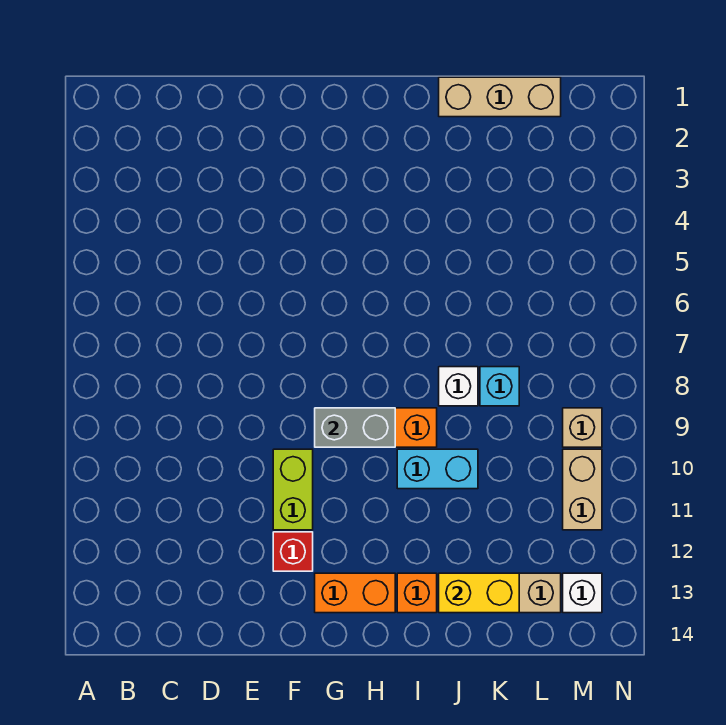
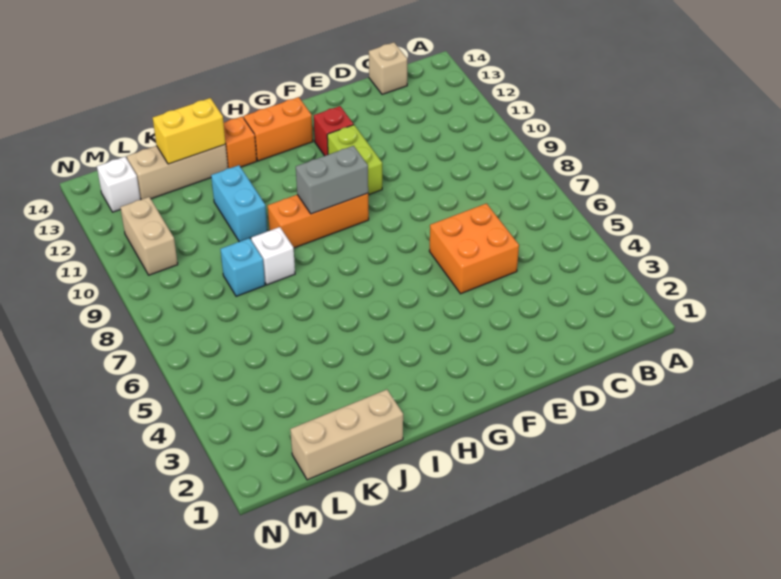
none -> orange brick D5:E6 level 1
cyan brick I10:J10 level 1 -> cyan brick J10:J11 level 1
tan brick M9 level 1 -> tan brick C14 level 1

